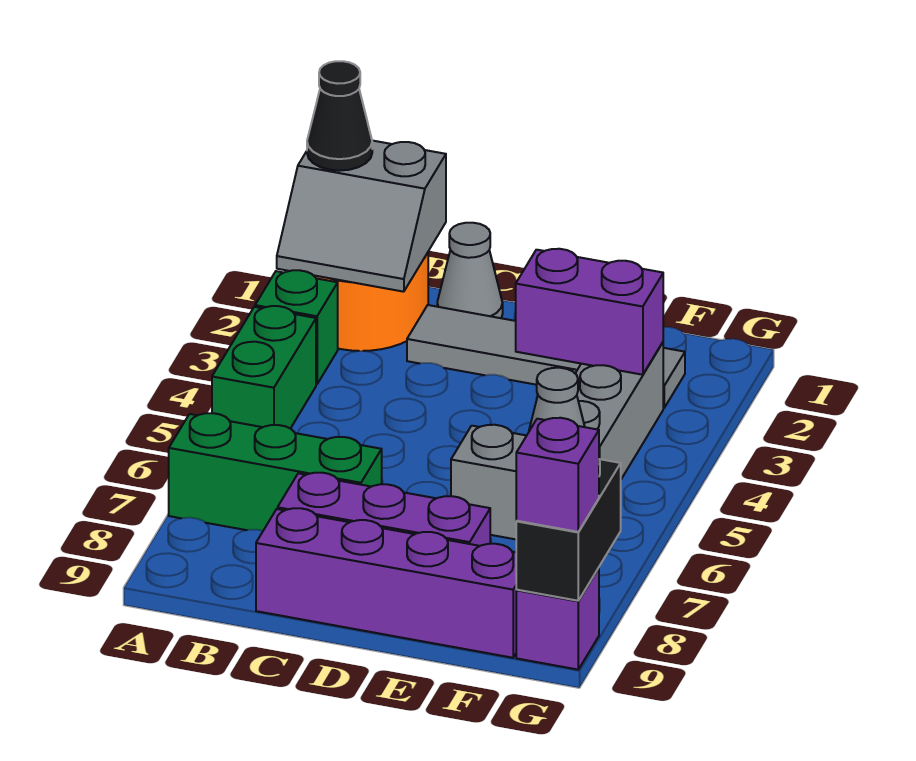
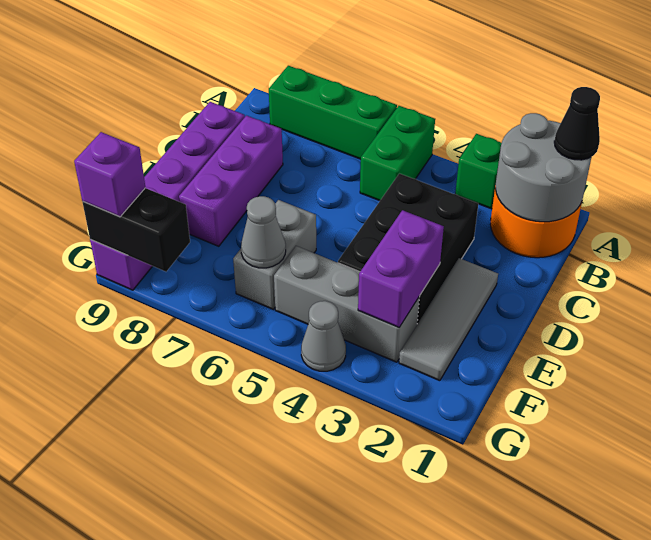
grey slope A1:B2 level 2 top 1 -> grey round brick A1:B2 level 2
green brick A4:A5 level 1 -> green brick A5:B5 level 1
green brick A7:C7 level 1 -> green brick A6:A8 level 1
grey cone C1 level 1 -> grey cone G4 level 1
grey tile C2:F2 level 1 -> grey tile D2:F2 level 1
none -> black brick C3:E4 level 1

